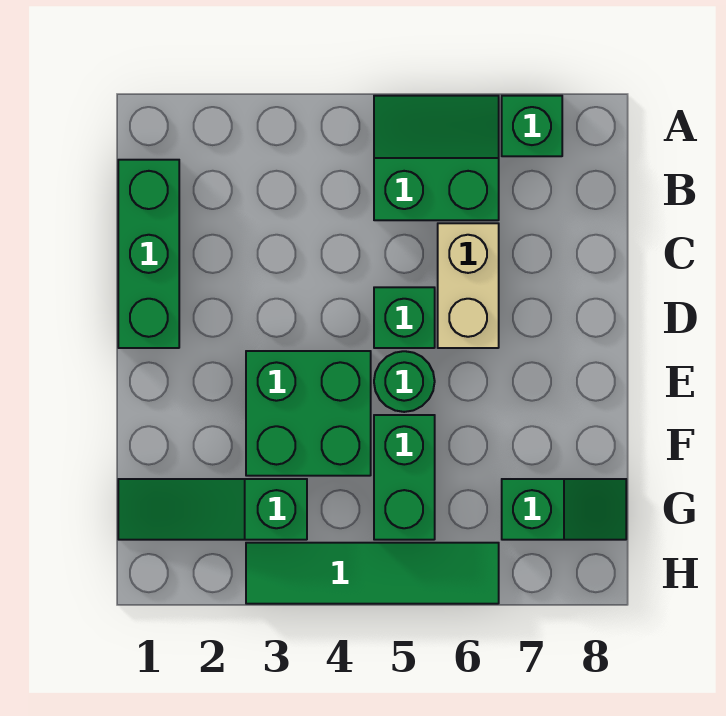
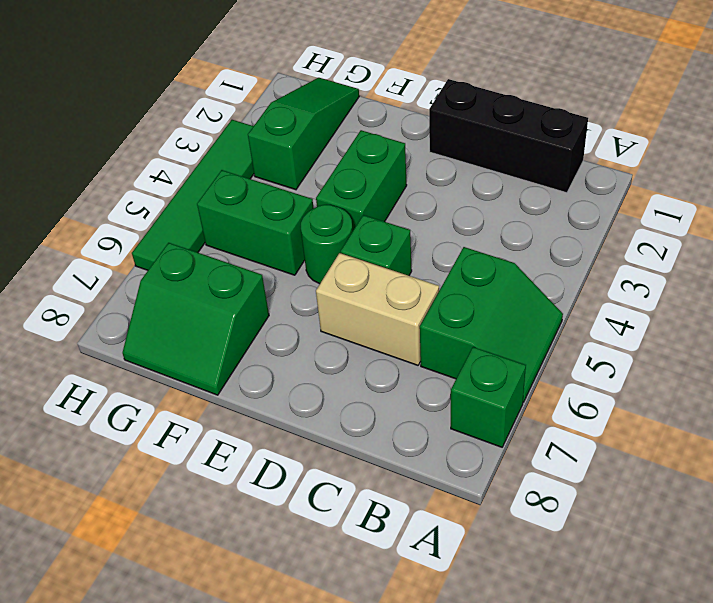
green brick B1:D1 level 1 -> black brick B1:D1 level 1
green brick E3:F4 level 1 -> green brick E3:E4 level 1
green slope G7:G8 level 1 top 7 -> green slope F7:G8 level 1 top 7

